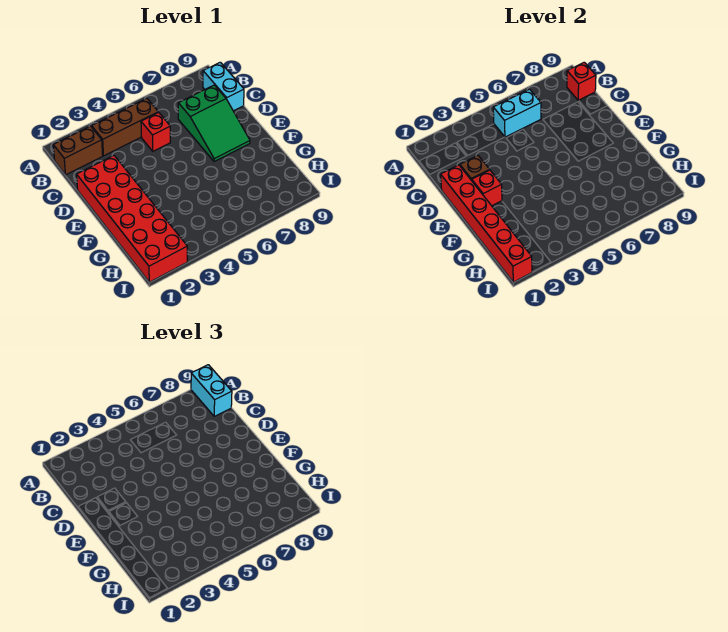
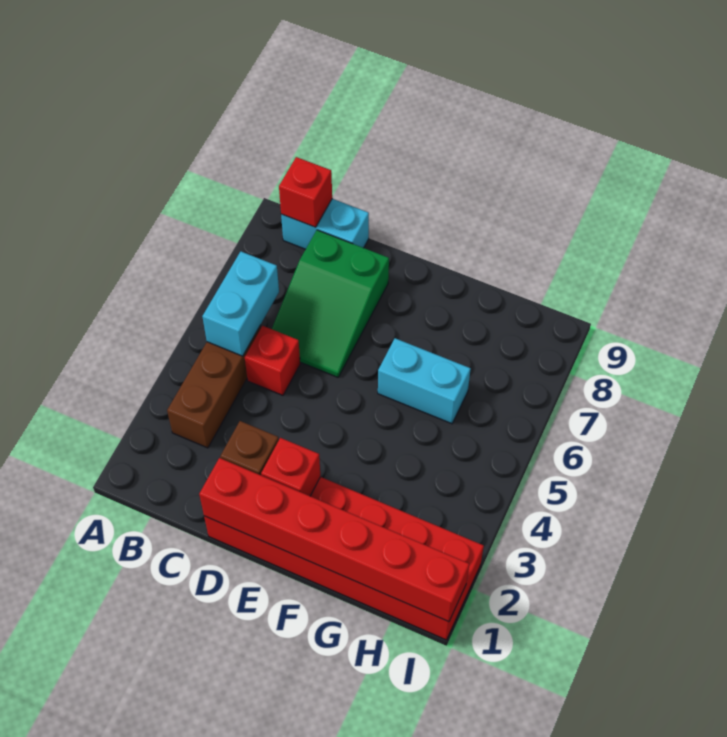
cyan brick A9:B9 level 3 -> cyan brick F6:G6 level 1
brown brick B1:B2 level 1 -> none
green slope C7:E8 level 1 top C -> green slope C6:D8 level 1 top 8

